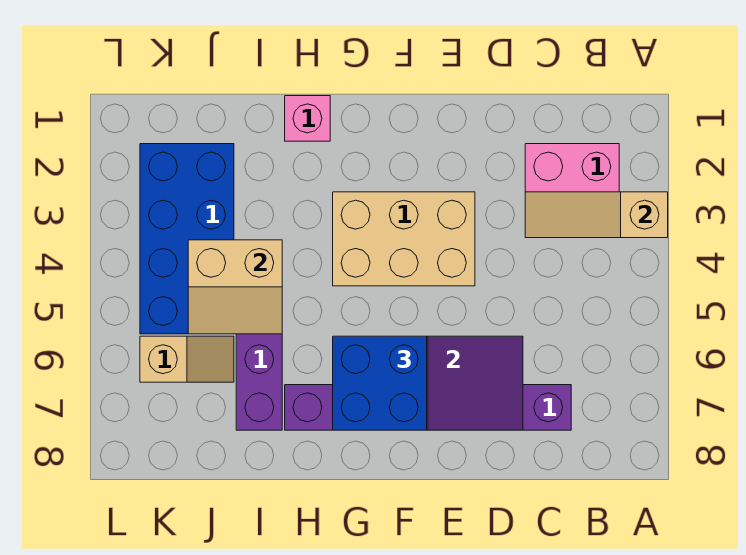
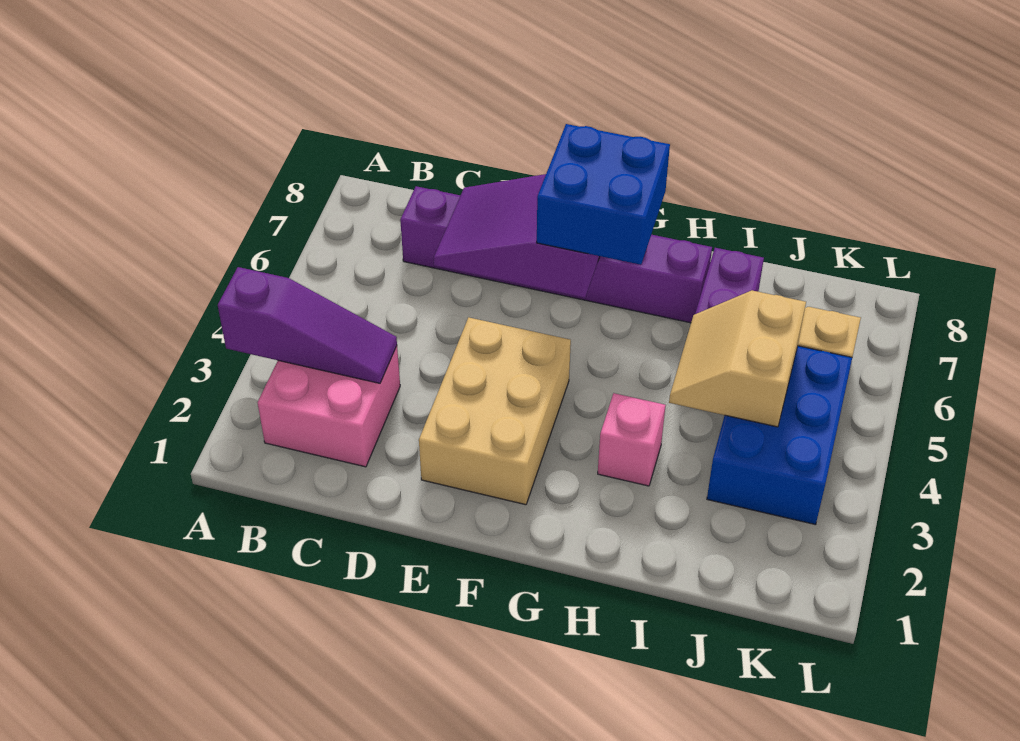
tan slope A3:C3 level 2 top A -> purple slope A3:C3 level 2 top A
tan brick E3:G4 level 1 -> tan brick E2:F4 level 1
pink brick H1 level 1 -> pink brick H3 level 1
tan slope I4:J5 level 2 top 4 -> tan slope I4:J5 level 2 top J
blue brick J2:K5 level 1 -> blue brick J3:K5 level 1

